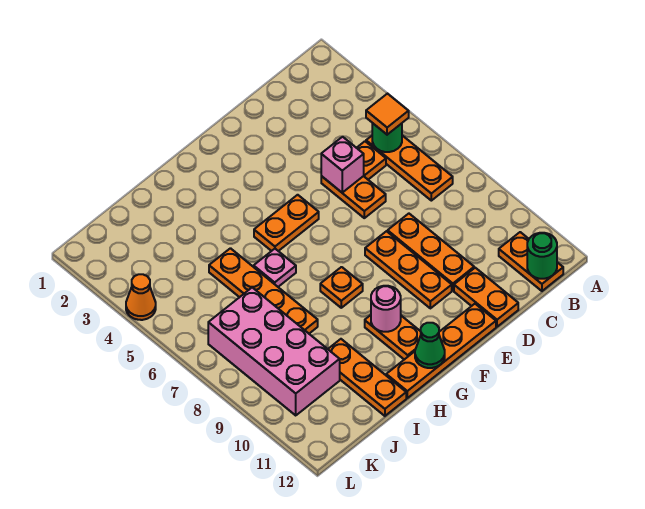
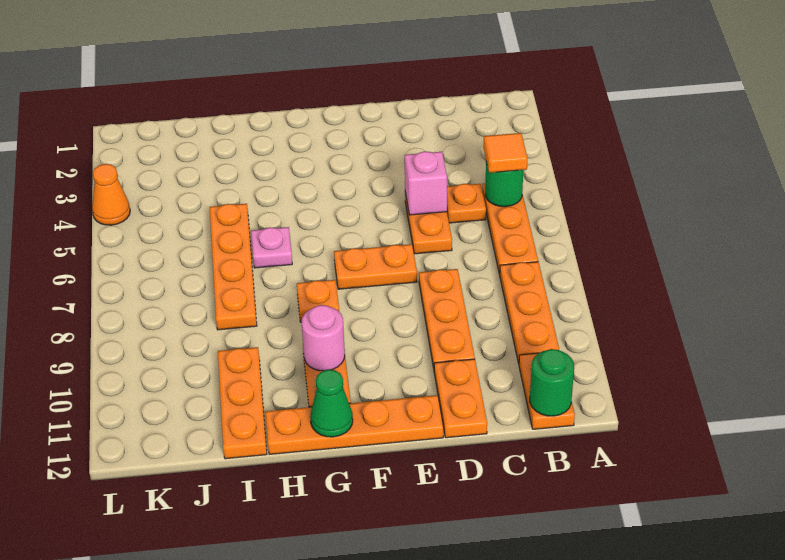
orange plate E8:E10 level 1 -> orange plate B8:B10 level 1
orange plate F5:G5 level 1 -> orange plate E7:F7 level 1
pink brick J7:K10 level 1 -> none

